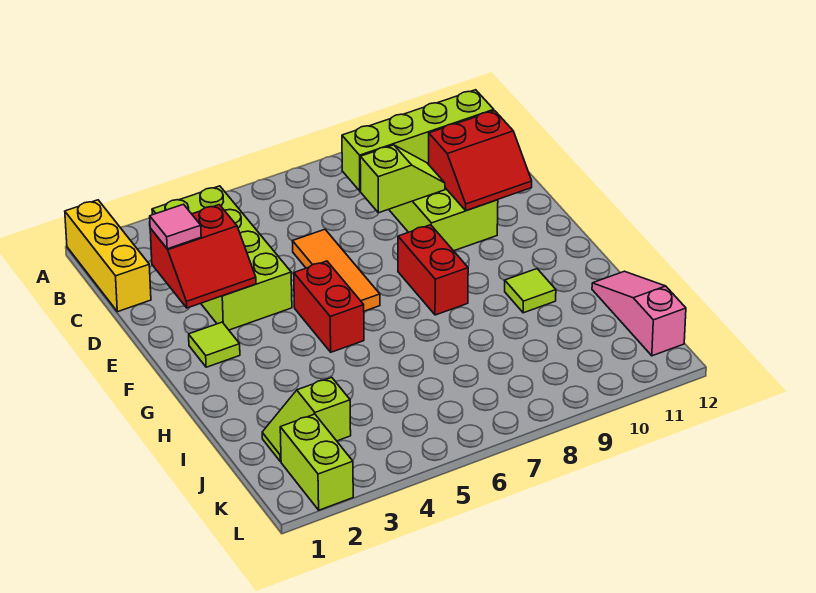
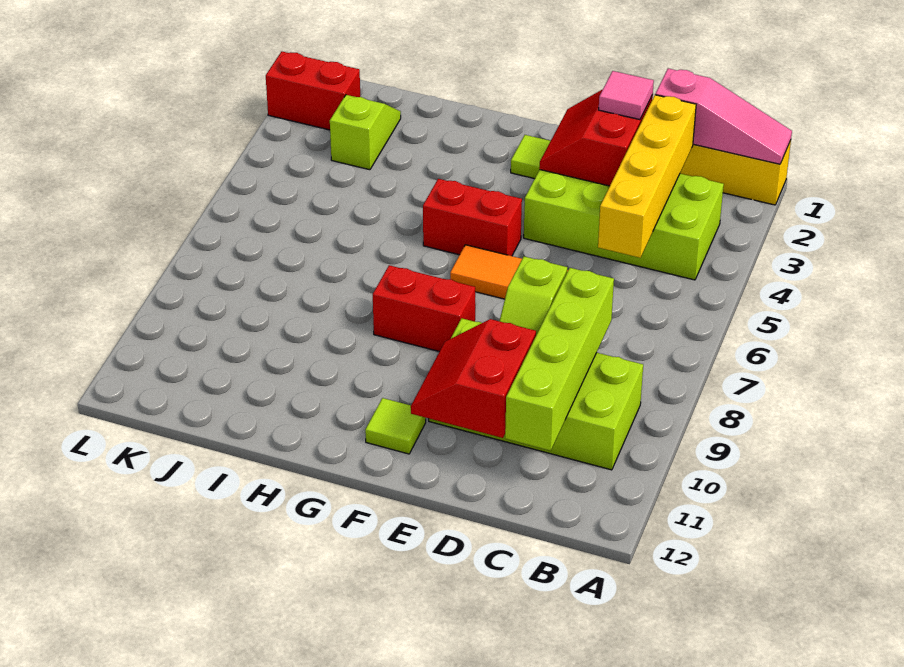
none -> yellow brick C2:C5 level 2
lime tile H10 level 1 -> lime tile F11 level 1
pink slope I12:K12 level 1 top K -> pink slope A1:C1 level 2 top C
lime brick K2:L2 level 1 -> red brick K2:L2 level 1

